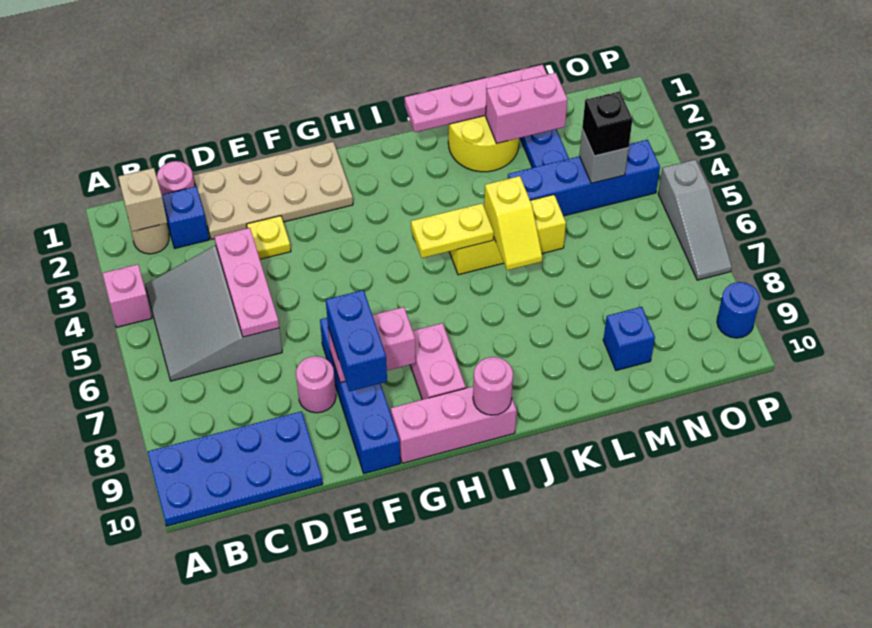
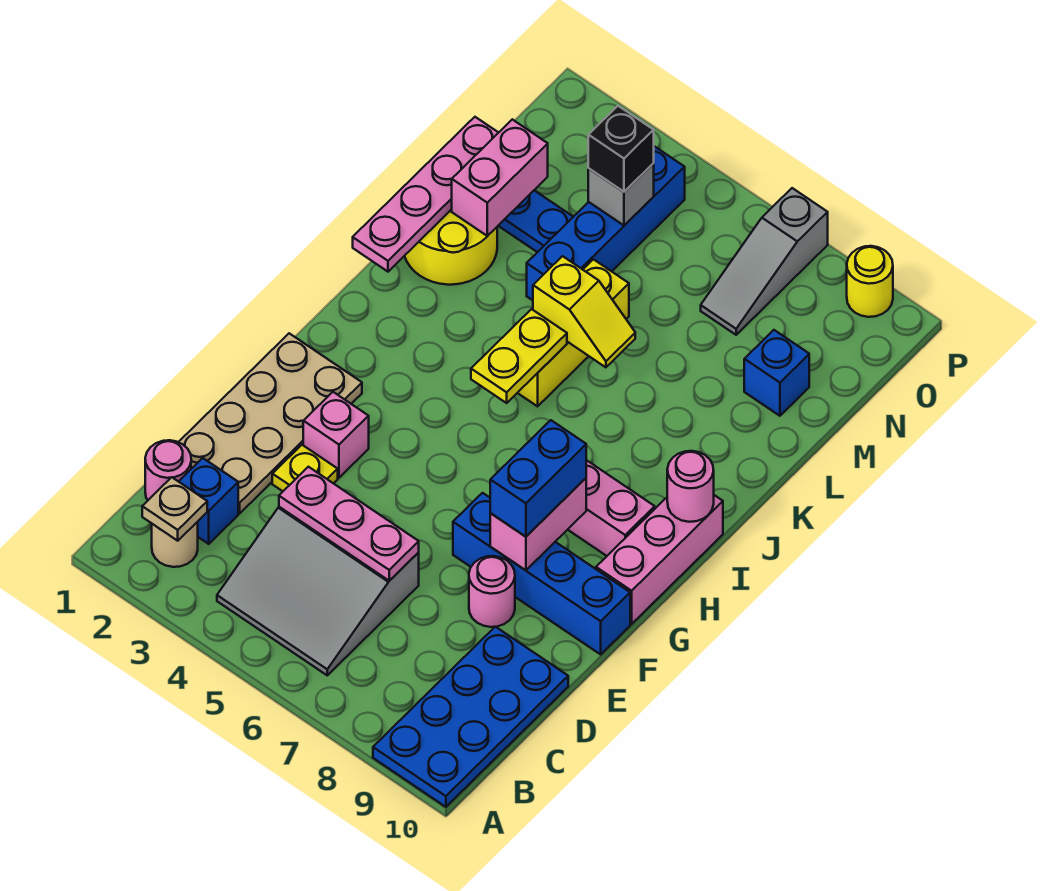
pink brick A4 level 1 -> pink brick F3 level 1
tan brick B2 level 2 -> tan plate B2 level 2
blue brick F8:F9 level 3 -> blue brick F8:G8 level 3
grey slope P5:P7 level 1 top 5 -> grey slope N7:P7 level 1 top P
blue round brick P9 level 1 -> yellow round brick P9 level 1

